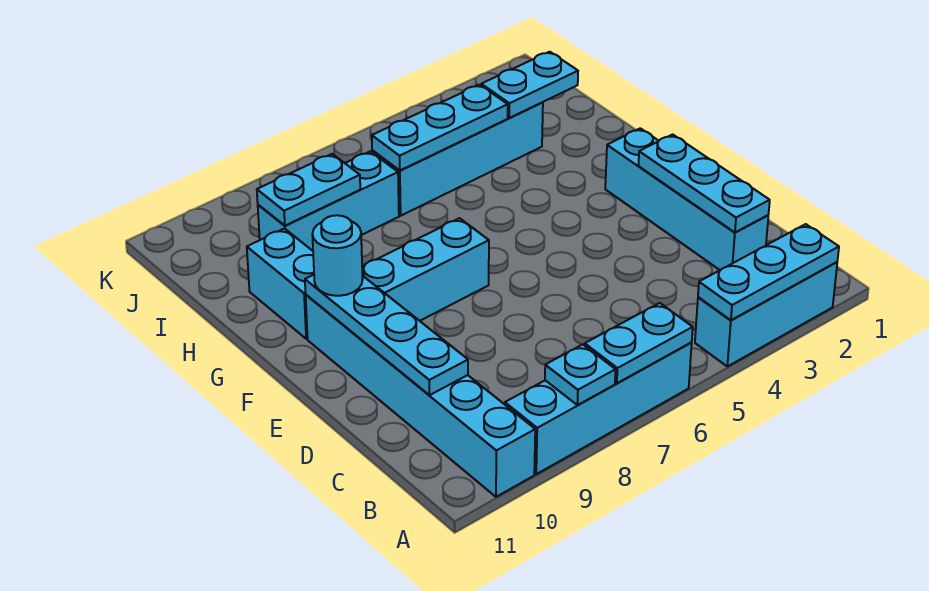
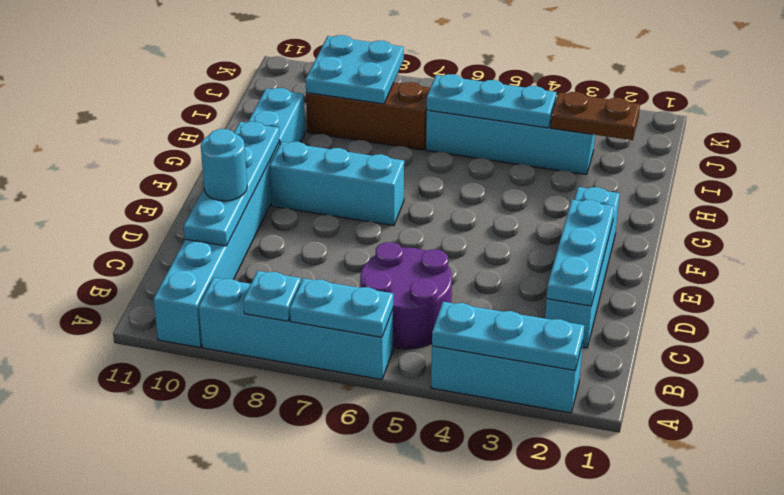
none -> purple round brick B5:C6 level 1
cyan round brick F10 level 3 -> cyan round brick D10 level 3
cyan plate I2:I3 level 2 -> brown plate I2:I3 level 2
cyan brick I7:I9 level 1 -> brown brick I7:I9 level 1
cyan plate I8:I9 level 2 -> cyan plate I8:J9 level 2

